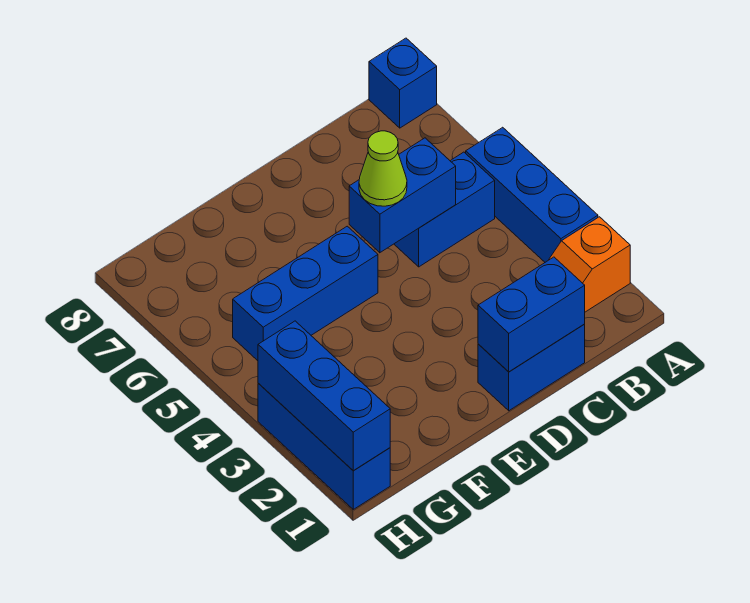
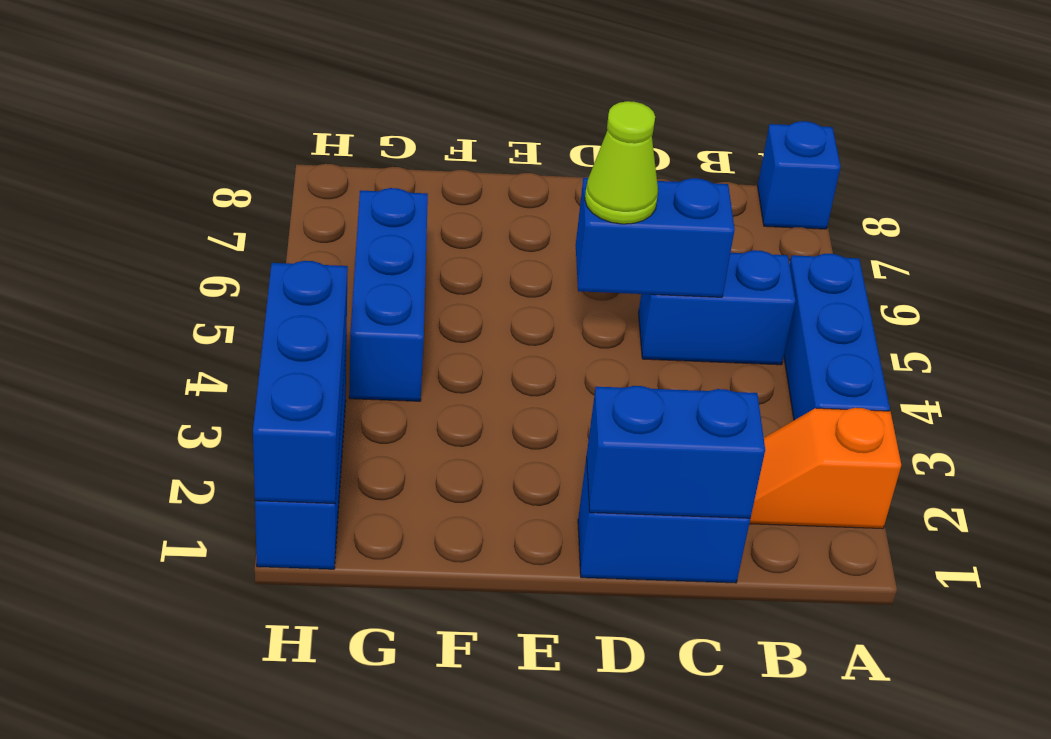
blue brick E5:G5 level 1 -> blue brick G4:G6 level 1

